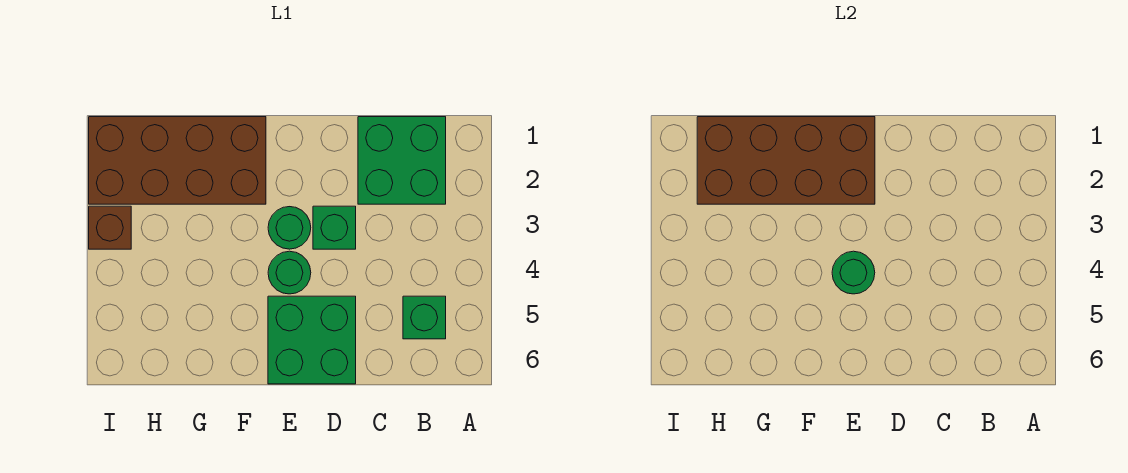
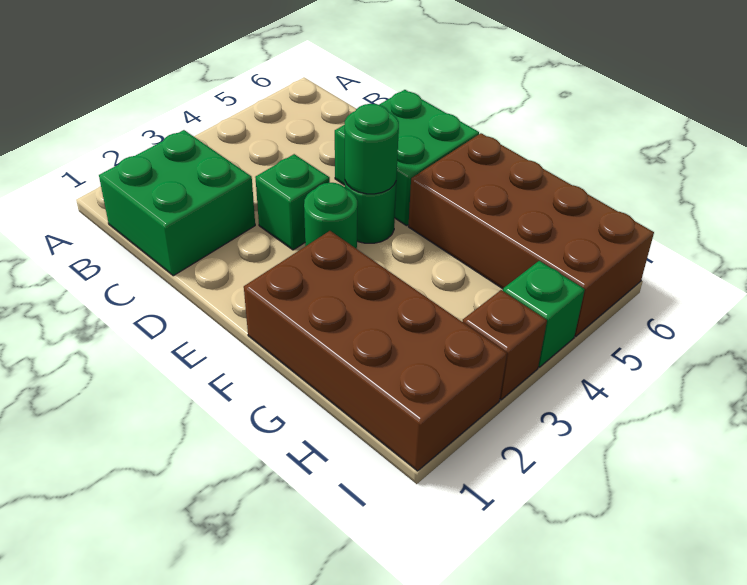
green brick B5 level 1 -> green brick I4 level 1
brown brick E1:H2 level 2 -> brown brick F5:I6 level 1

